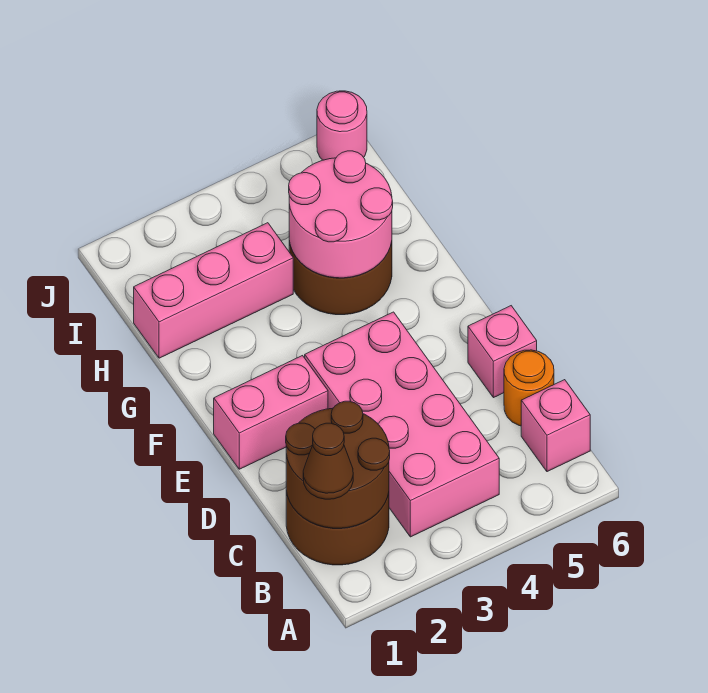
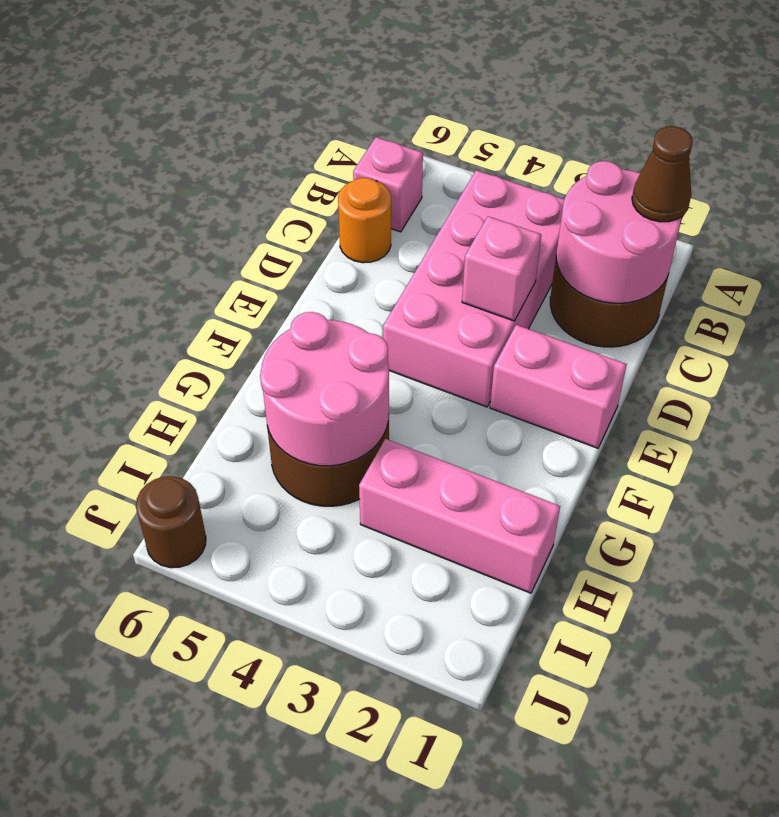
brown round brick B1:C2 level 2 -> pink round brick B1:C2 level 2
pink brick D6 level 1 -> pink brick D3 level 2
pink round brick J6 level 1 -> brown round brick J6 level 1

